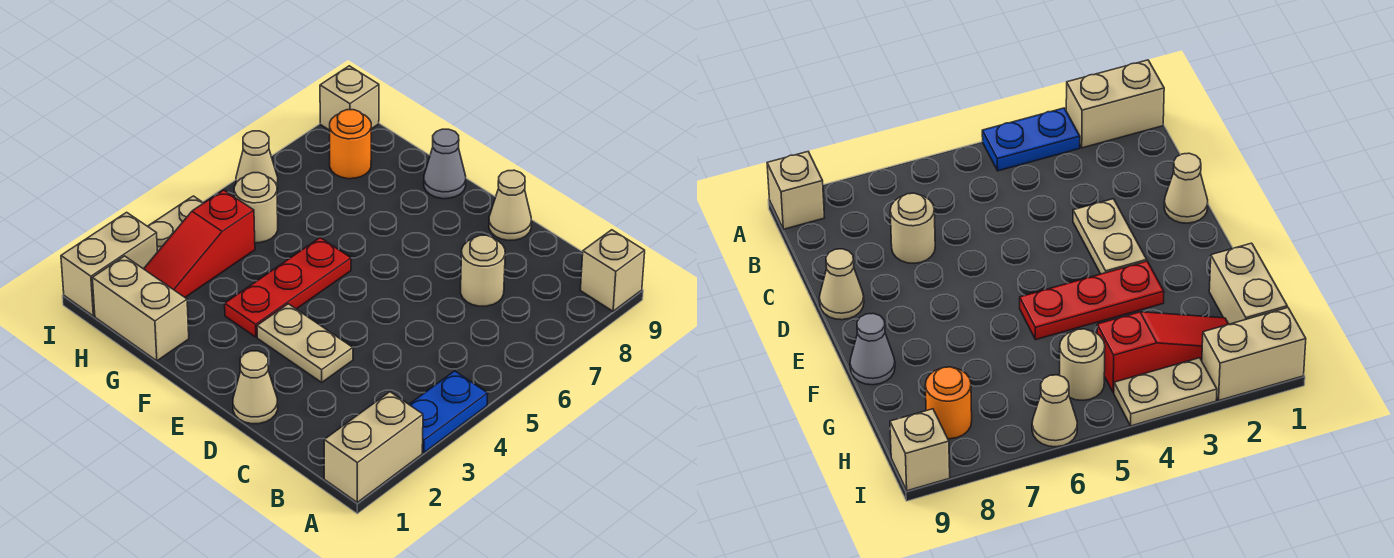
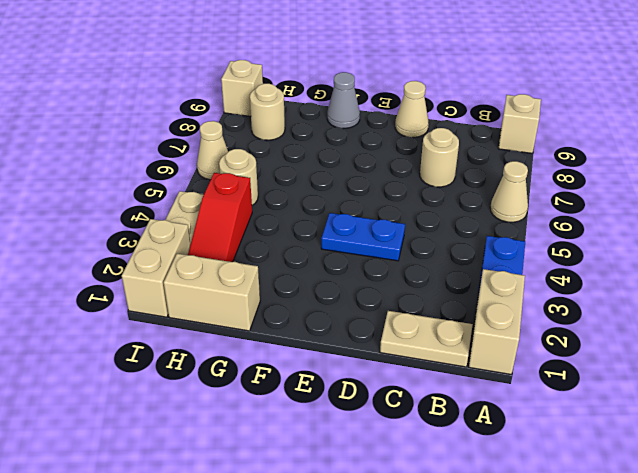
tan cone D1 level 1 -> tan cone A6 level 1
tan plate D3:E3 level 1 -> tan plate B1:C1 level 1
none -> blue plate D4:E4 level 1
red plate F3:F5 level 1 -> none
orange round brick H8 level 1 -> tan round brick H8 level 1

